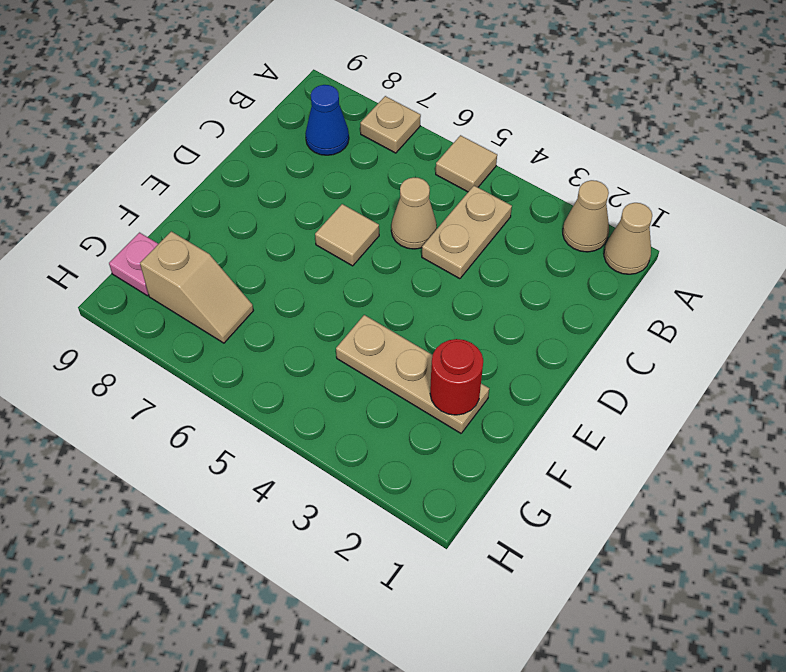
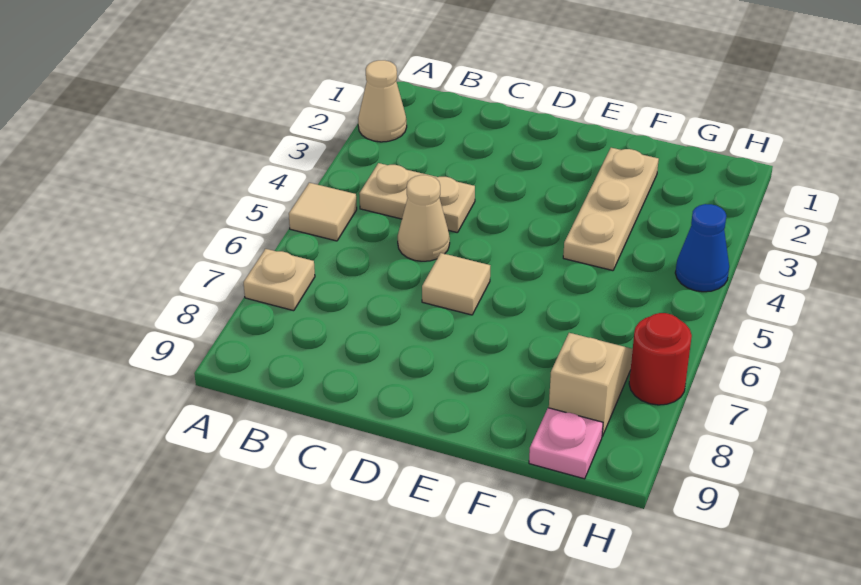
tan cone A1 level 1 -> none
blue cone B8 level 1 -> blue cone H4 level 1
red round brick F2 level 2 -> red round brick H7 level 1

